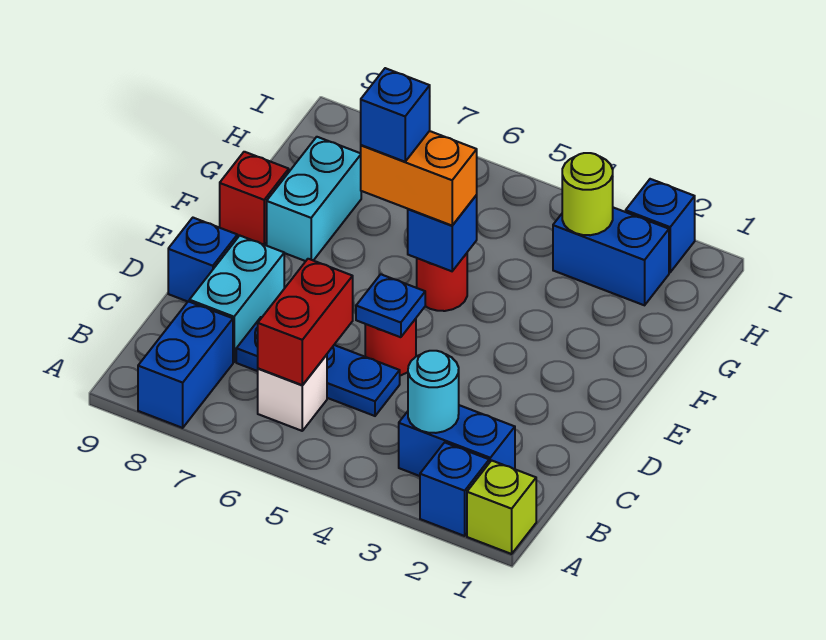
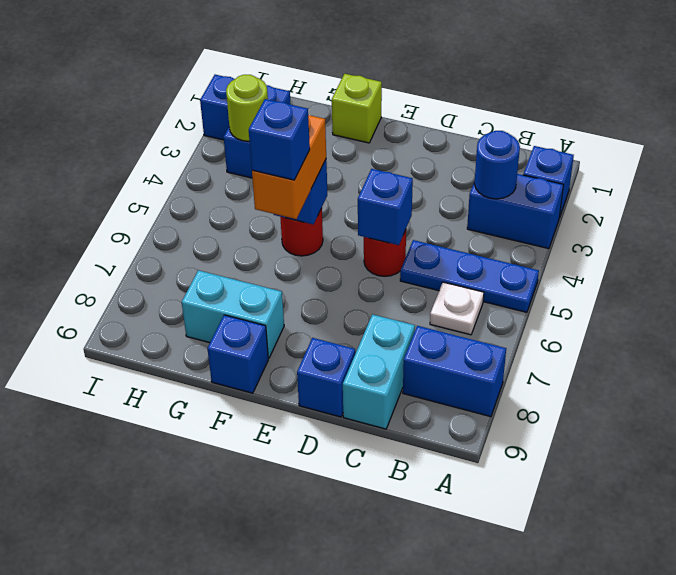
lime brick A1 level 1 -> lime brick F1 level 1
blue brick B2:B3 level 1 -> blue brick A3:B3 level 1
cyan round brick B3 level 2 -> blue round brick B3 level 2
white brick B6 level 1 -> white plate B6 level 1
red brick B6:C6 level 2 -> none
blue plate C5:C7 level 1 -> blue plate A5:C5 level 1
cyan brick C8:D8 level 1 -> cyan brick C8:C9 level 1
blue plate D5 level 2 -> blue brick D5 level 2
red brick F9 level 1 -> blue brick F9 level 1

